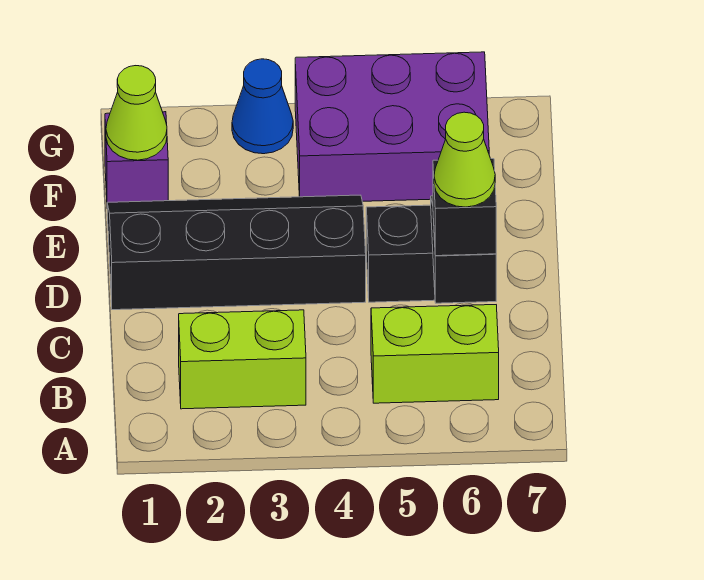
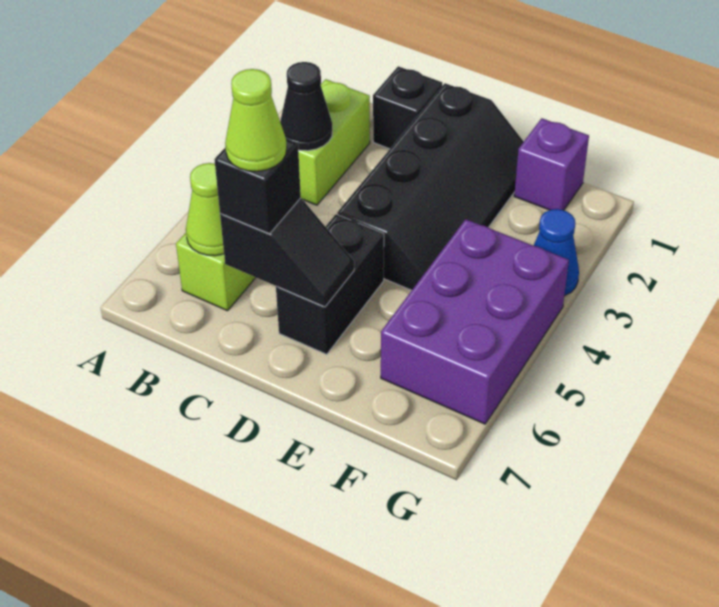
none -> black cone B3 level 2
none -> black brick C1 level 1
lime cone F1 level 2 -> lime cone B6 level 2

